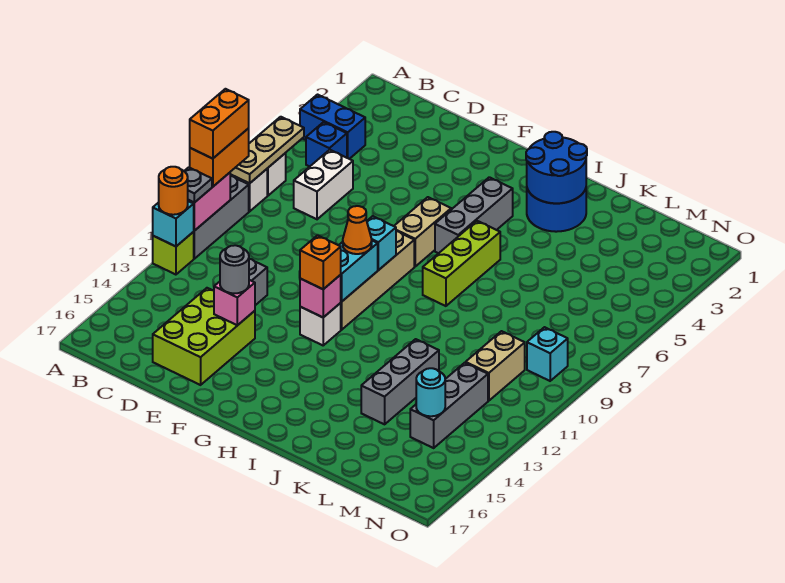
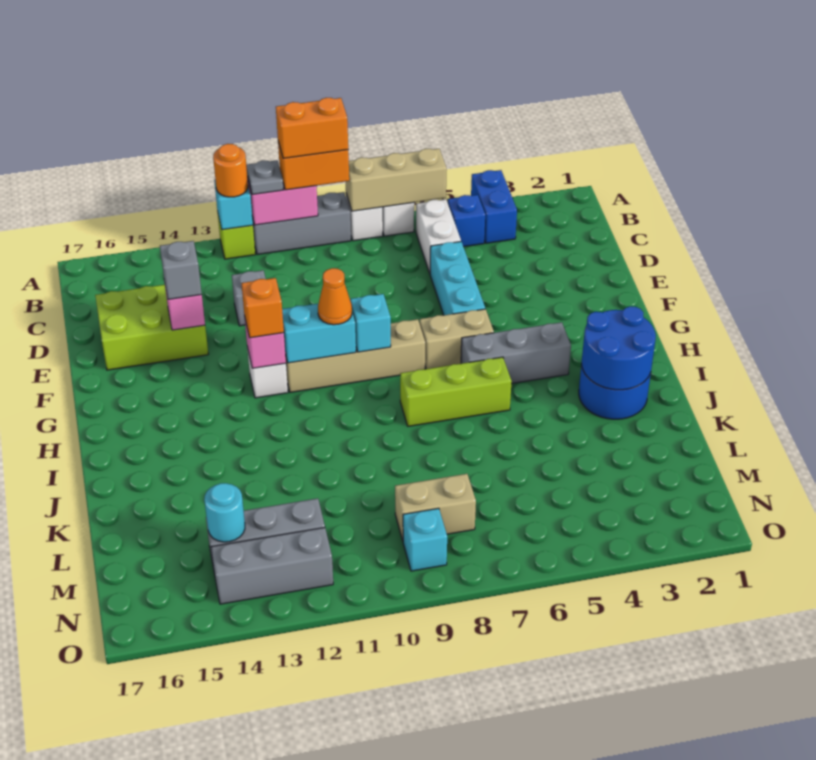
tan plate A6:A8 level 2 -> tan brick A6:A8 level 2
white brick C6:C7 level 1 -> white brick B6:C6 level 1
none -> cyan brick D6:F6 level 1
grey round brick E14 level 3 -> grey brick E14 level 3
grey brick K12:K14 level 1 -> grey brick N12:N14 level 1
tan brick M10:M11 level 1 -> tan brick M8:M9 level 1

